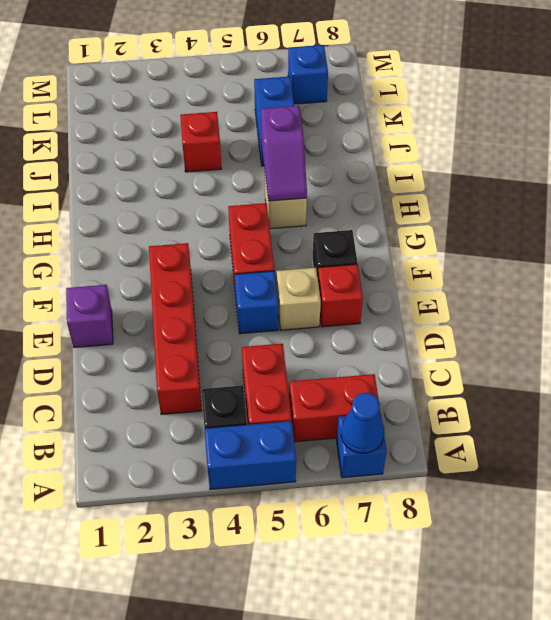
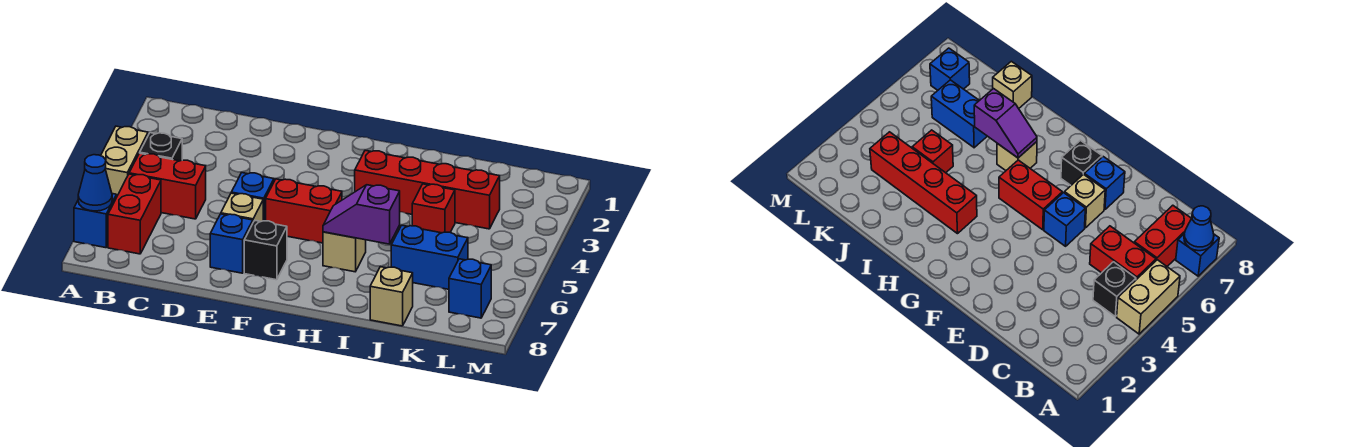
blue brick A4:A5 level 1 -> tan brick A4:A5 level 1
red brick C3:F3 level 1 -> red brick H3:K3 level 1
purple brick E1 level 1 -> none
red brick E7 level 1 -> blue brick E7 level 1
none -> tan brick J8 level 1

